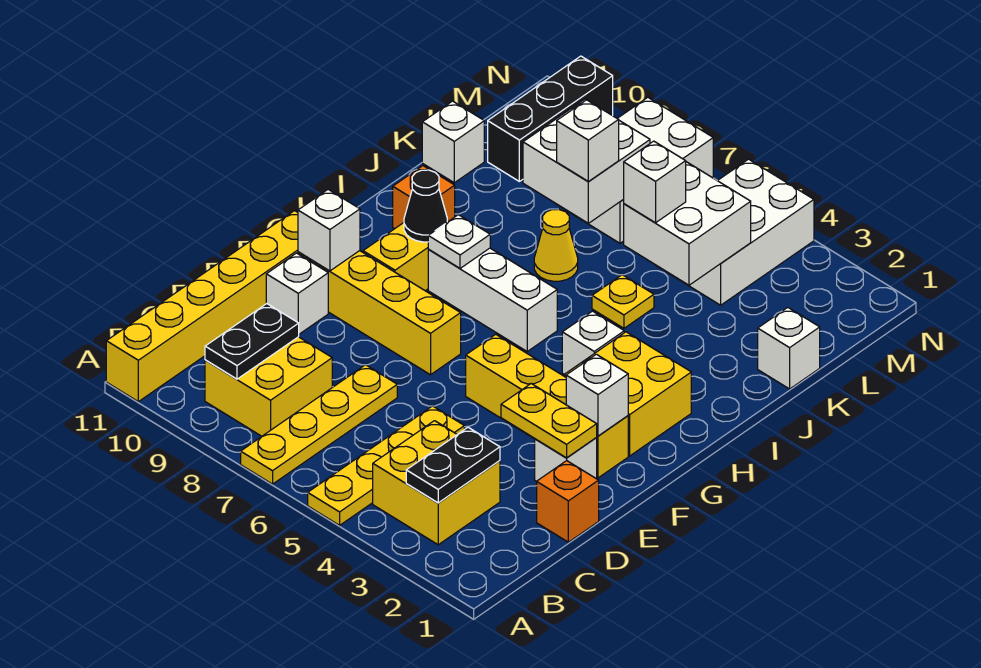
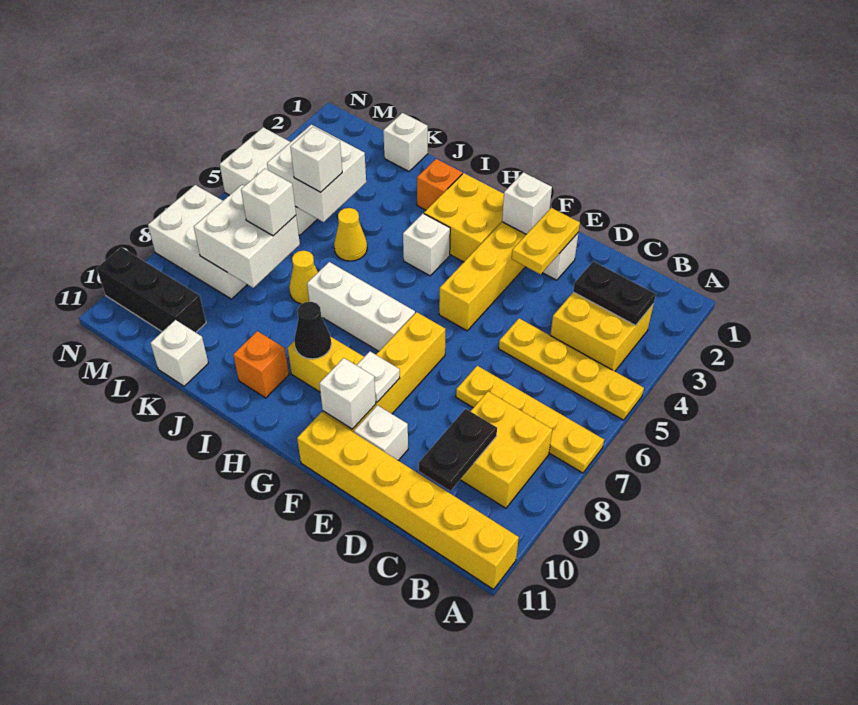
black plate B9:C9 level 2 -> black plate C9:C10 level 2
orange brick D1 level 1 -> orange brick I2 level 1
white brick H6:H8 level 1 -> white brick G7:I7 level 1
white plate H8 level 2 -> white plate F9 level 2
yellow plate J5 level 1 -> yellow cone J5 level 1

